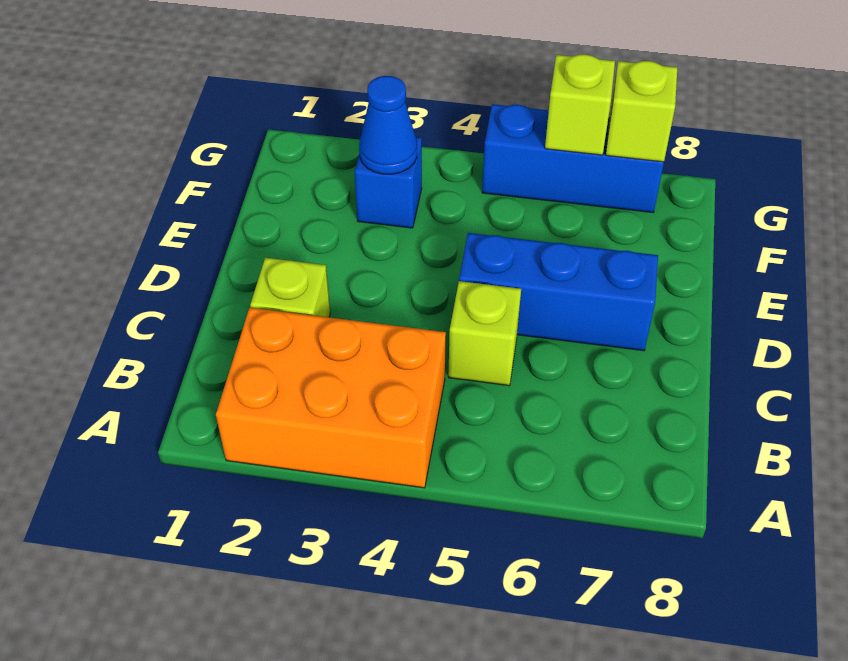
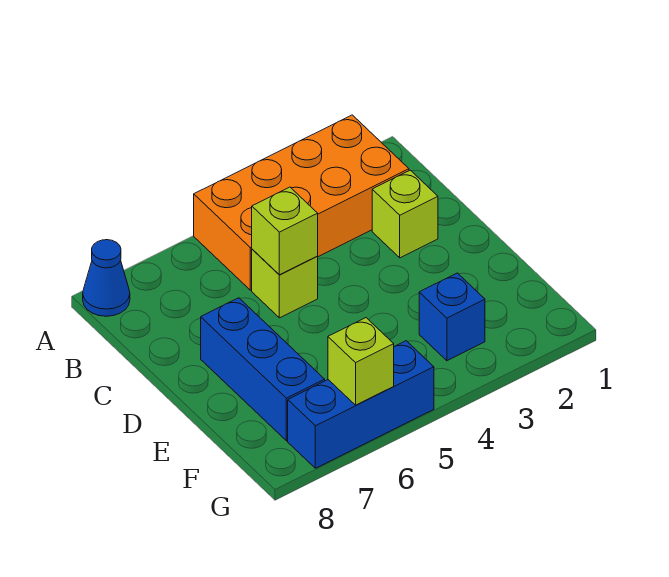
orange brick A2:B4 level 1 -> orange brick A2:B5 level 1
blue brick D5:D7 level 1 -> blue brick D7:F7 level 1
blue cone F3 level 2 -> blue cone A8 level 1
lime brick G7 level 2 -> lime brick C5 level 2

